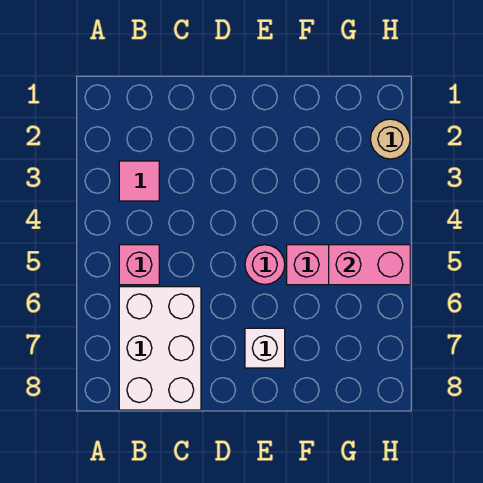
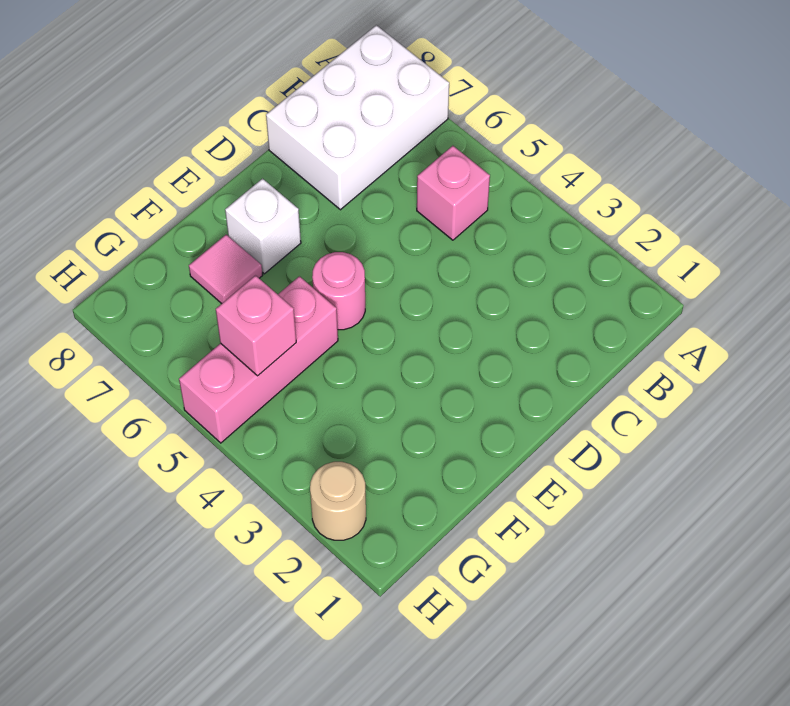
pink tile B3 level 1 -> pink tile F7 level 1
white brick B6:C8 level 1 -> white brick A7:C8 level 1
pink brick G5:H5 level 2 -> pink brick G5 level 2

